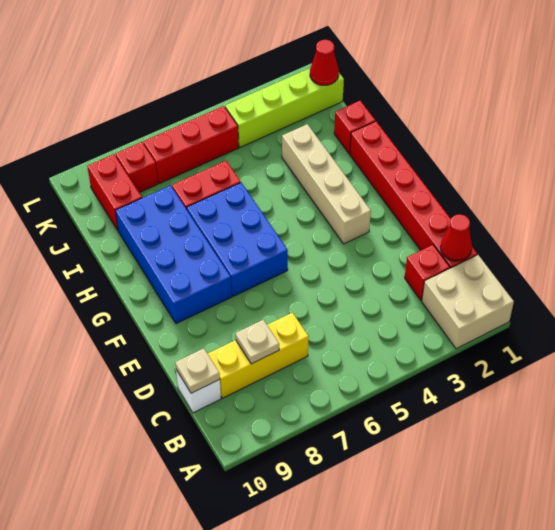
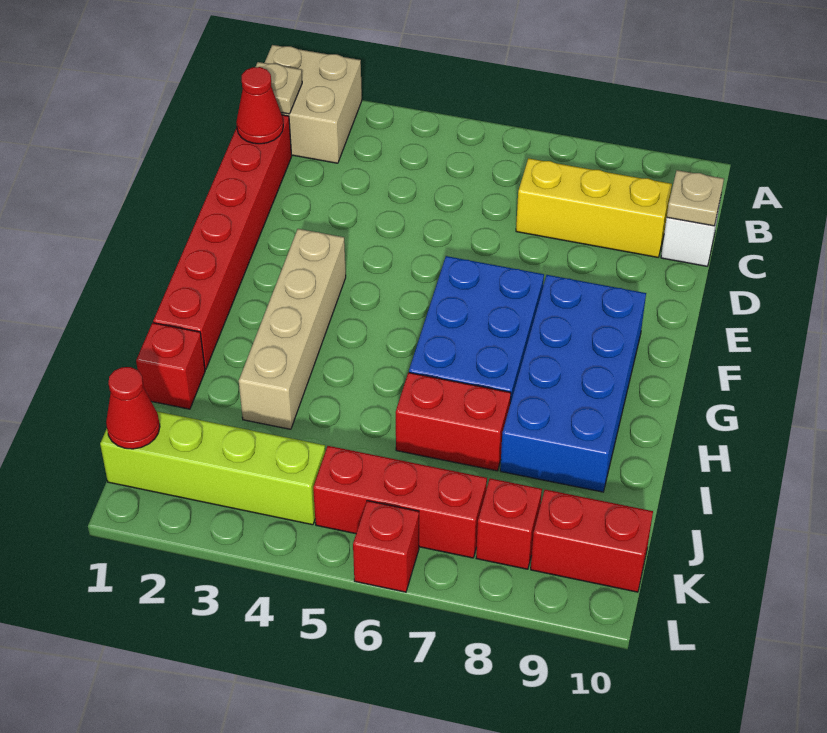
red brick C2 level 1 -> red brick L6 level 1
tan plate C8 level 2 -> tan plate B1 level 2
red brick J9:K9 level 1 -> red brick K9:K10 level 1

